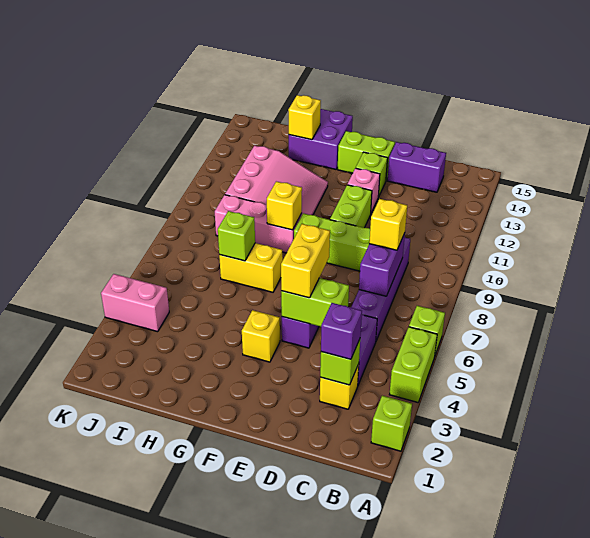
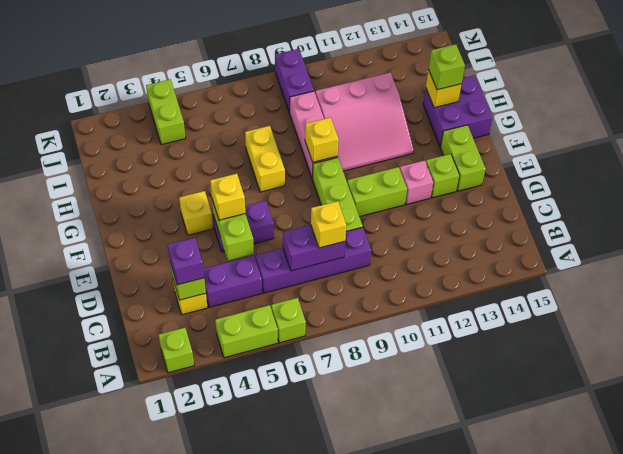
purple brick C14:D14 level 1 -> purple brick J9:K9 level 1
yellow brick E5:E6 level 3 -> yellow brick E5 level 3
lime brick H7 level 2 -> lime brick H14 level 3
pink brick J4:K4 level 1 -> lime brick J4:K4 level 1

